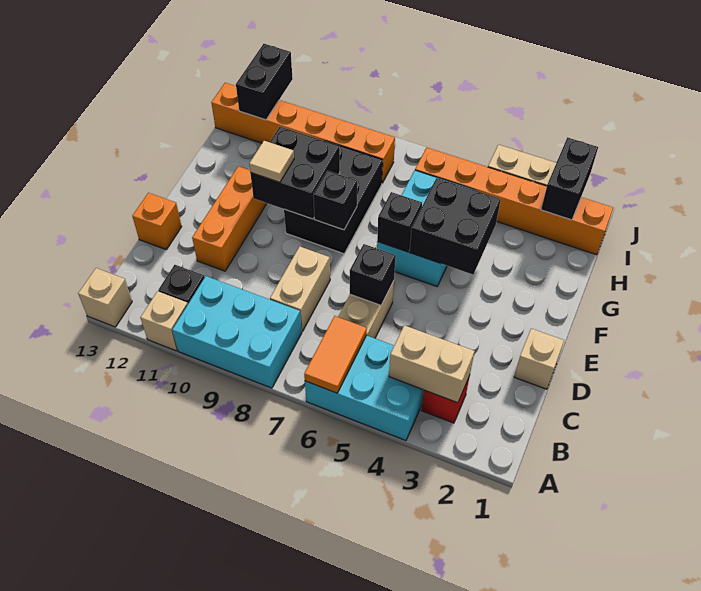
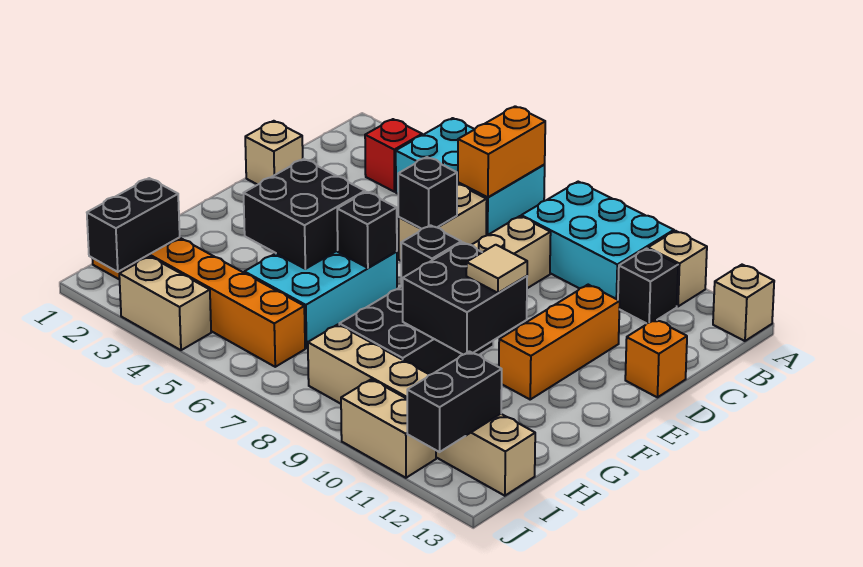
orange tile A6:B6 level 2 -> orange brick A6:B6 level 2
tan brick B3:B4 level 2 -> tan brick J10:J11 level 1
orange brick I8:I13 level 1 -> tan brick I8:I13 level 1

